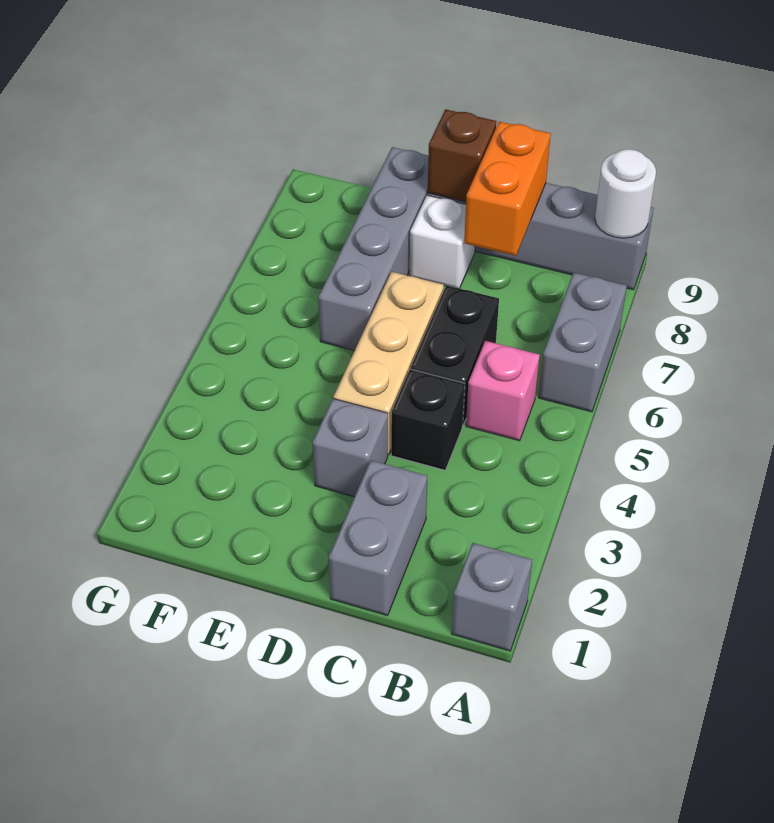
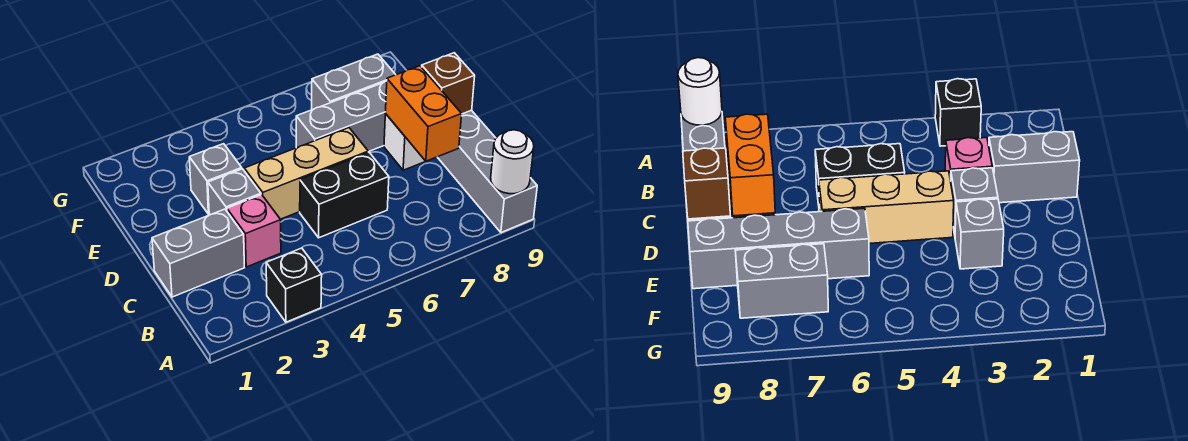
grey brick A1 level 1 -> grey brick E3 level 1
grey brick A6:A7 level 1 -> grey brick F7:F8 level 1
pink brick B5 level 1 -> pink brick C3 level 1
black brick C4 level 1 -> black brick A3 level 1
orange brick C8:C9 level 2 -> orange brick C8:D8 level 2

